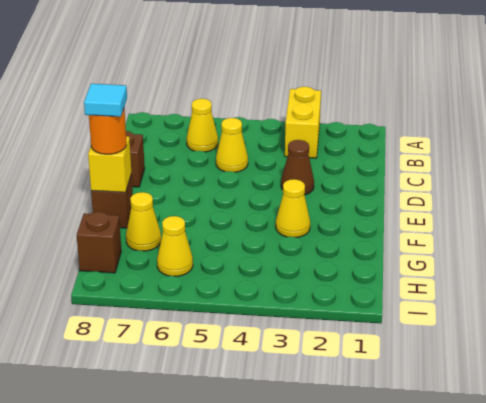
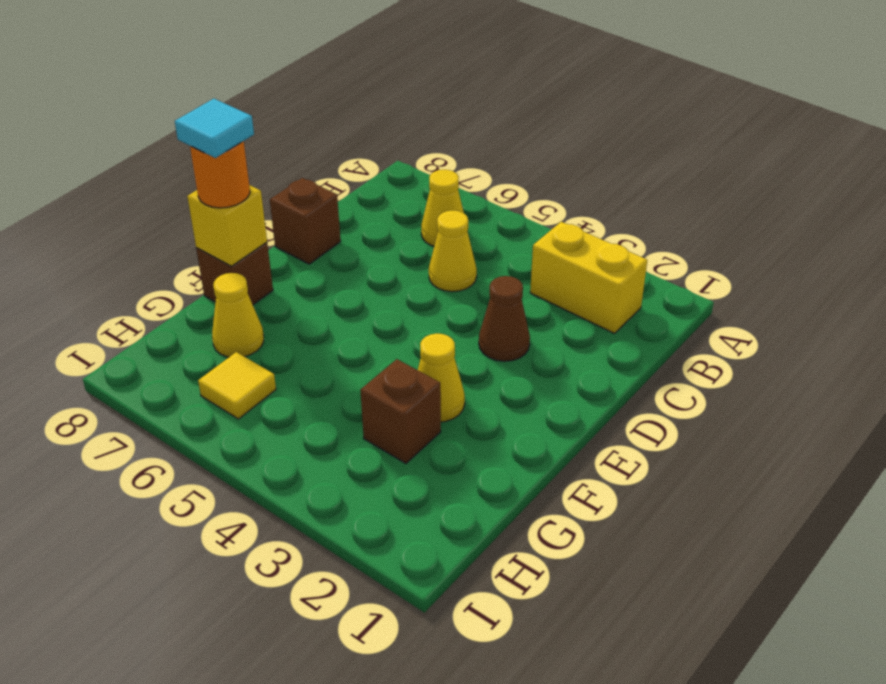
yellow brick A3:B3 level 1 -> yellow brick B2:B3 level 1
yellow cone H6 level 1 -> yellow tile H6 level 1
brown brick H8 level 1 -> brown brick G3 level 1

